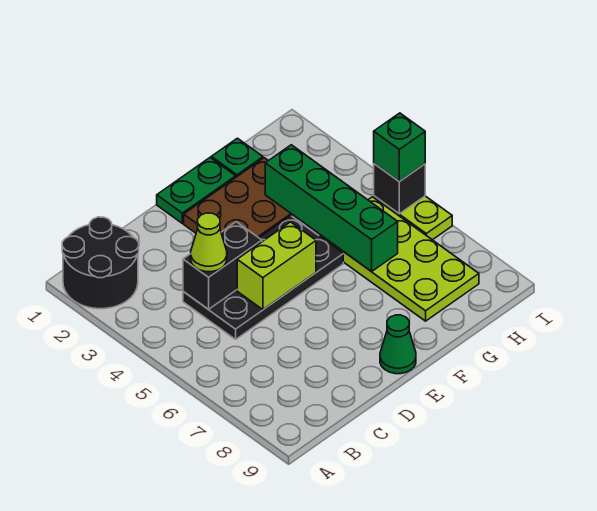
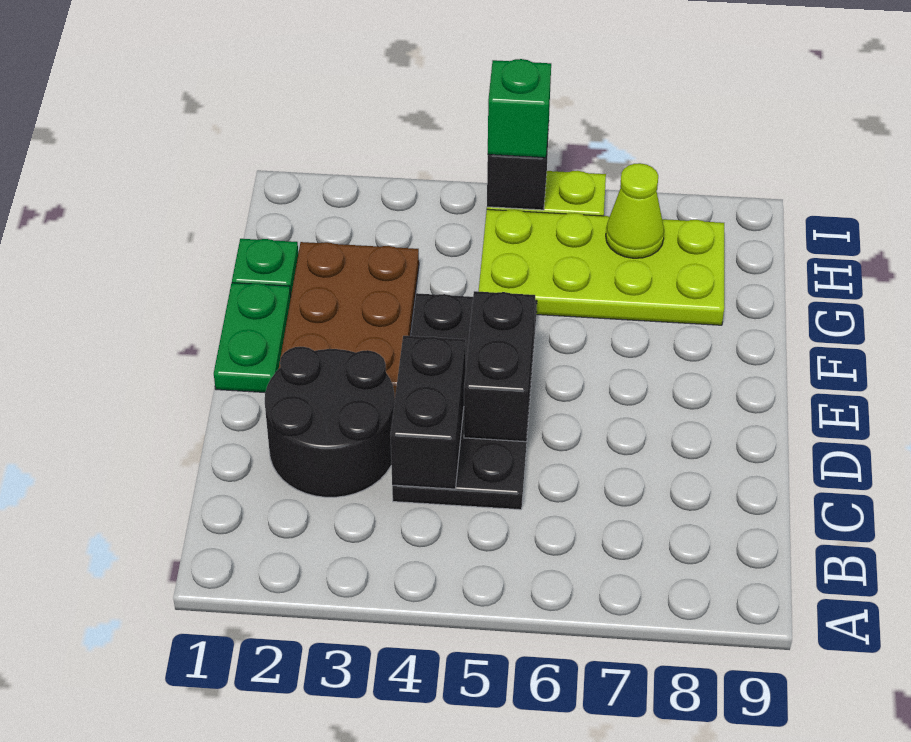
black round brick A1:B2 level 1 -> black round brick C2:D3 level 1
lime cone C4 level 3 -> lime cone H7 level 2
lime brick D5:E5 level 2 -> black brick D5:E5 level 2
green cone E9 level 1 -> none
green brick G3:G6 level 2 -> none

